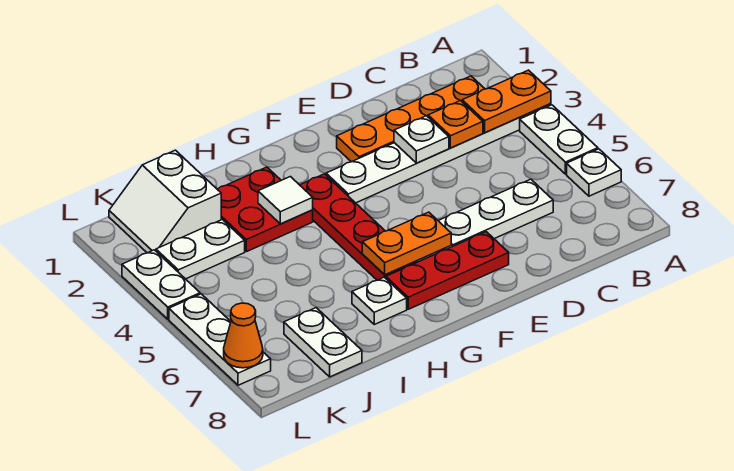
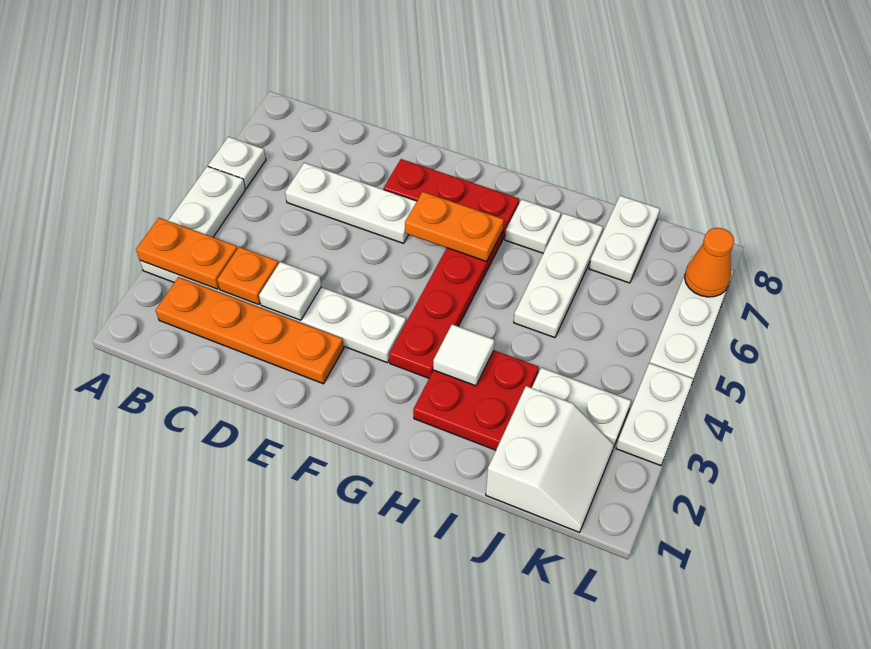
none -> white plate I5:I7 level 1

